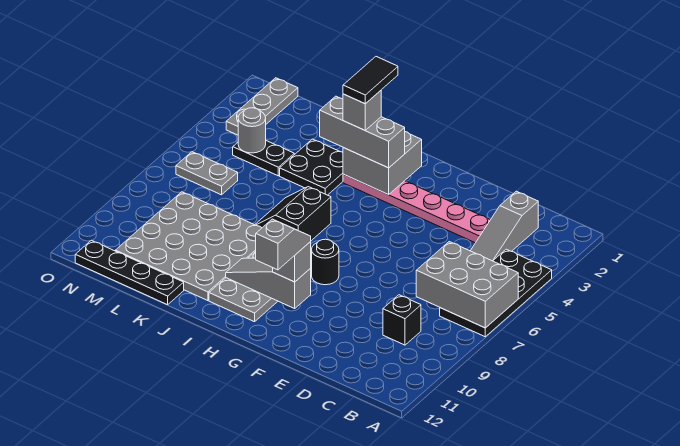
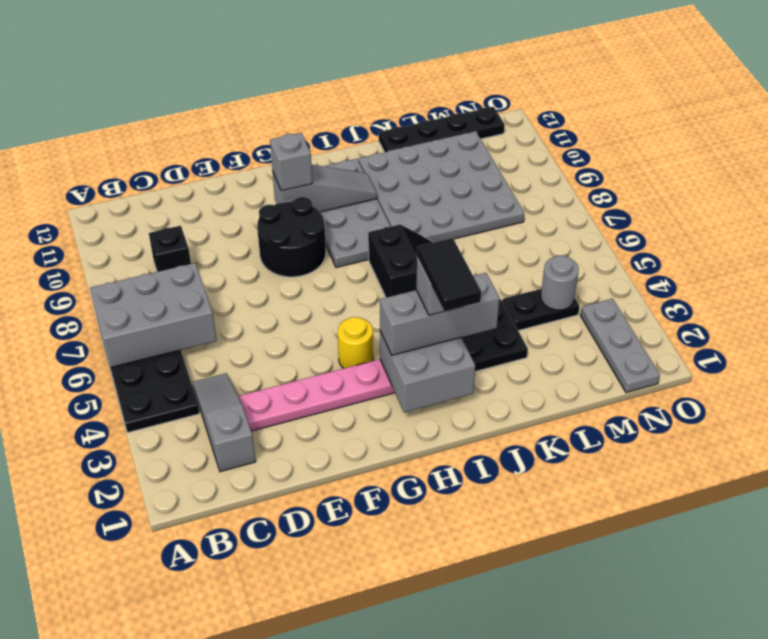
none -> yellow round brick G4 level 1
black round brick G8 level 1 -> black round brick F8:G9 level 1
grey slope G10:G11 level 4 top 11 -> none
grey plate M6:N6 level 1 -> none

